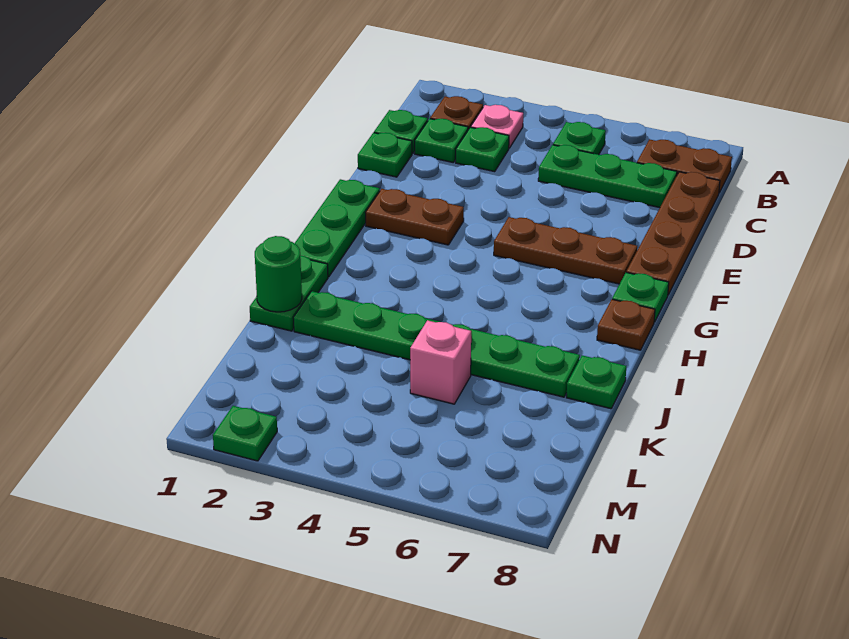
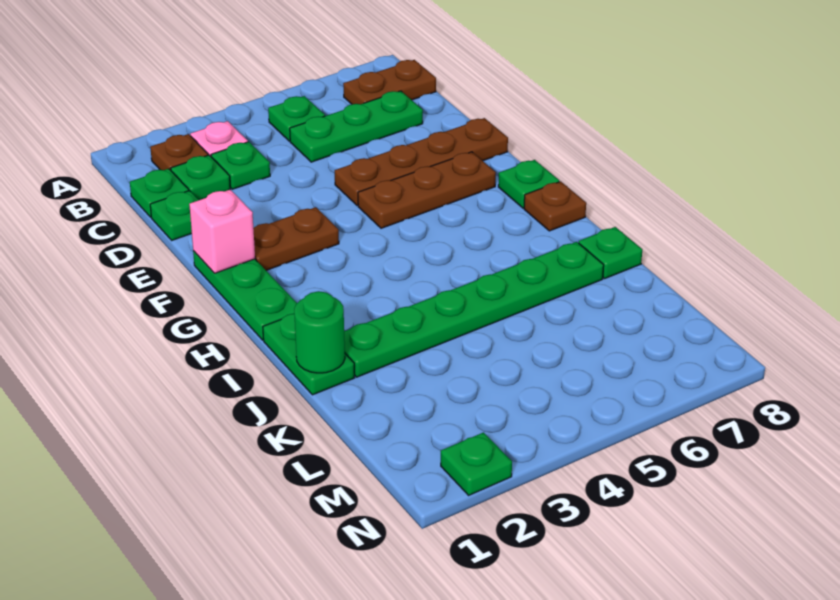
brown plate C8:F8 level 1 -> brown plate E5:E8 level 1
pink brick K5 level 1 -> pink brick F1 level 2

